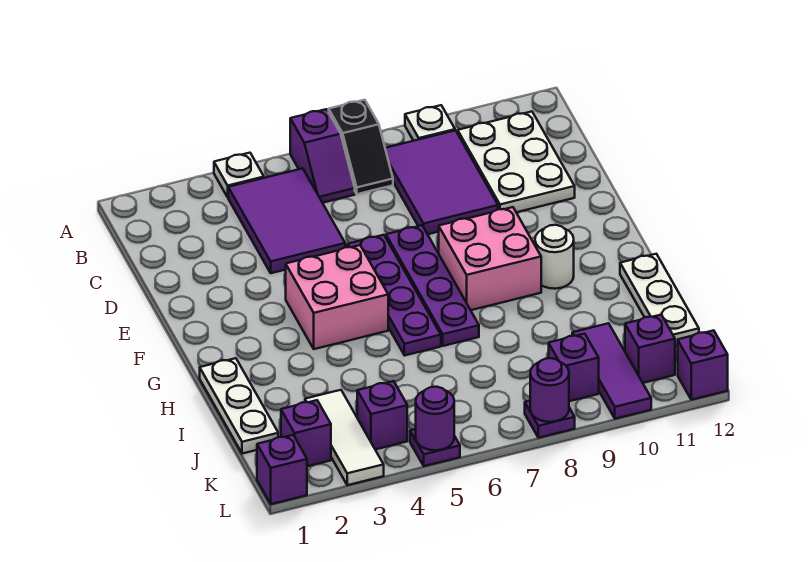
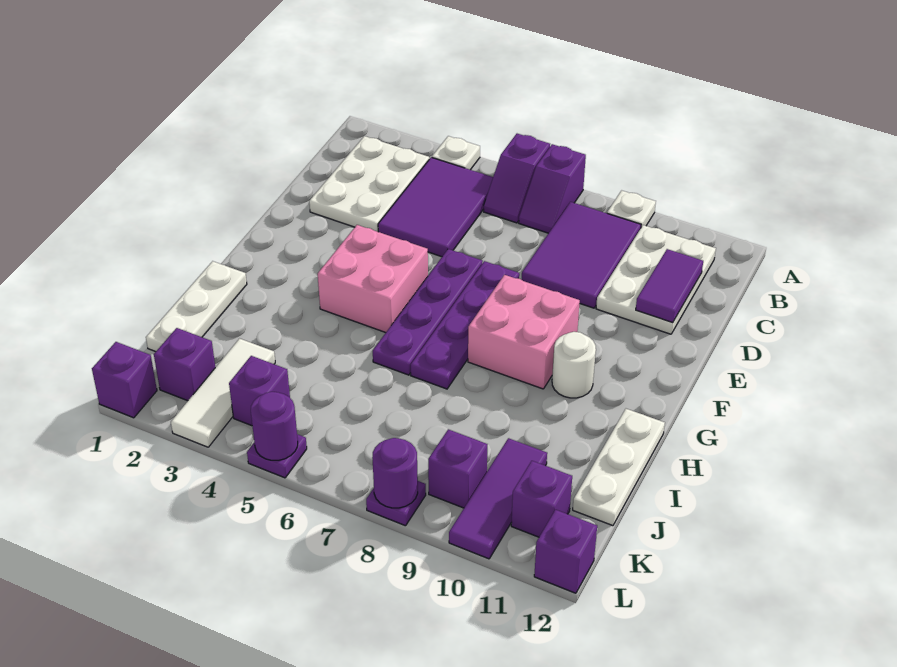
black slope A7:B7 level 1 top A -> purple slope A7:B7 level 1 top A
none -> white plate B2:D3 level 1
none -> purple tile C11:D11 level 2

